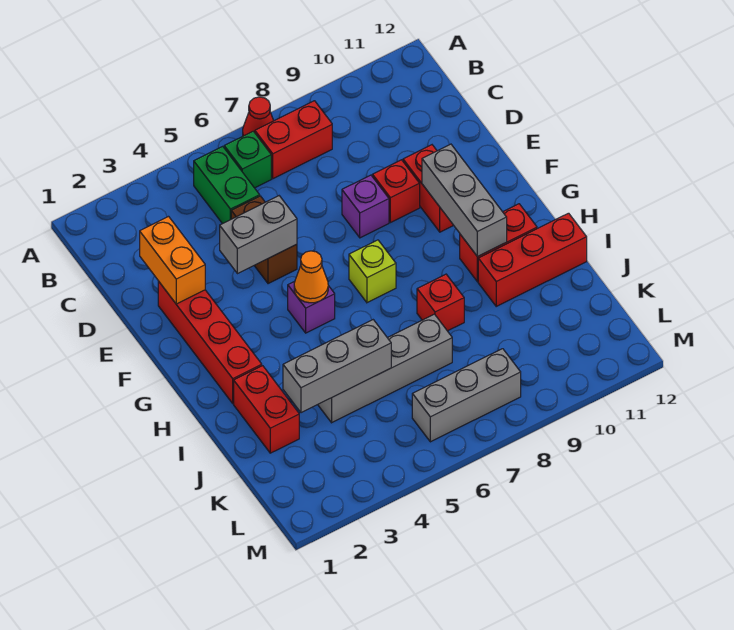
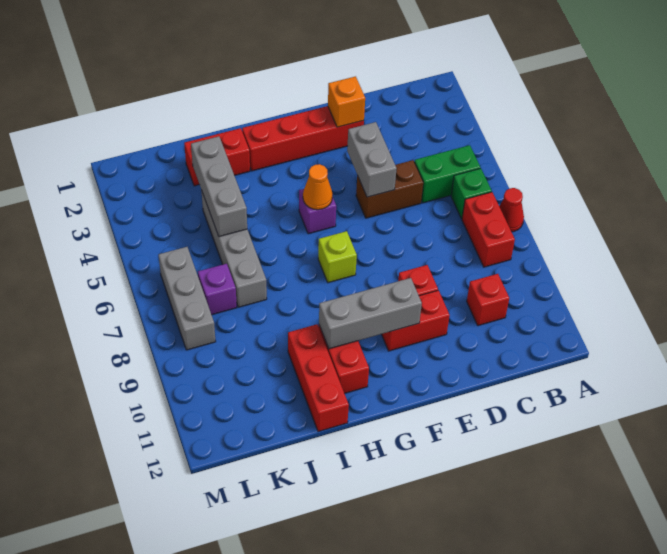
orange brick D2:E2 level 2 -> orange brick E2 level 2
purple brick E8 level 1 -> purple brick K7 level 1
red brick I8 level 1 -> red brick C10 level 1

